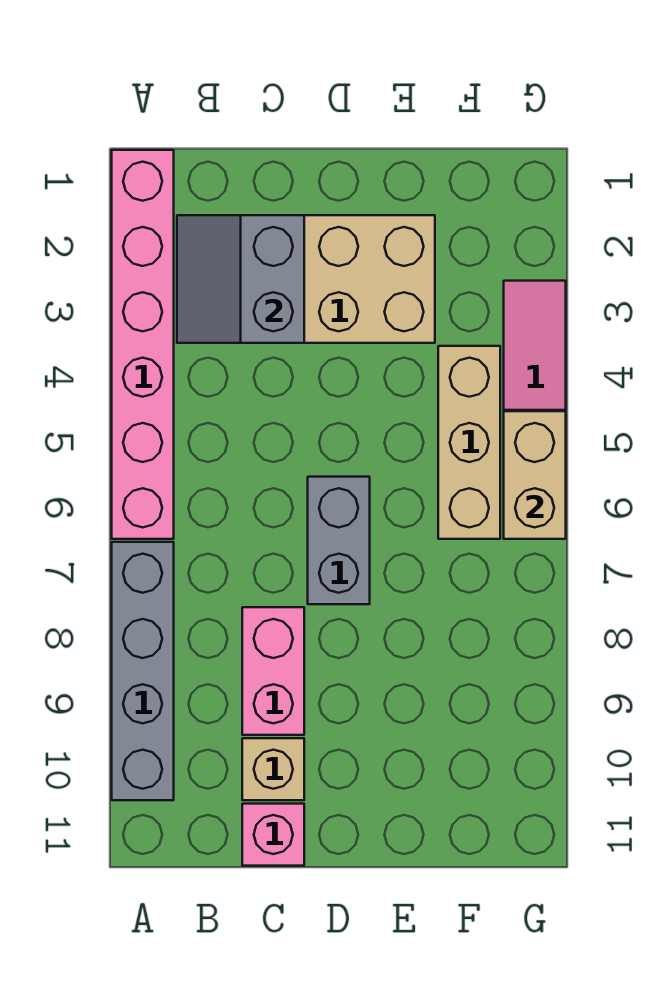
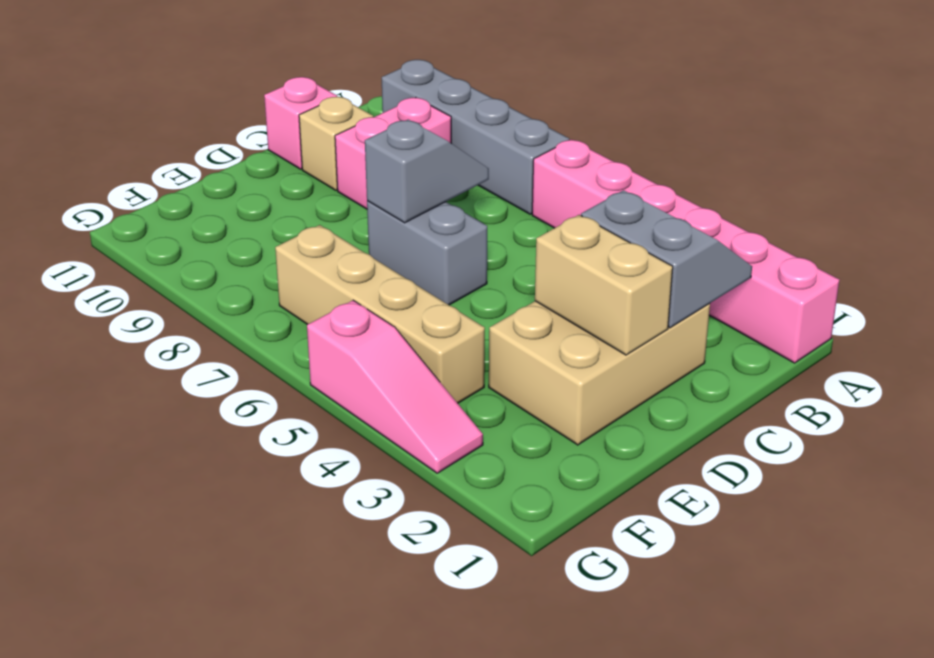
none -> grey slope C7:D7 level 2 top D
pink brick C8:C9 level 1 -> pink brick B9:C9 level 1
tan brick F4:F6 level 1 -> tan brick F4:F7 level 1
tan brick G5:G6 level 2 -> tan brick D2:D3 level 2

